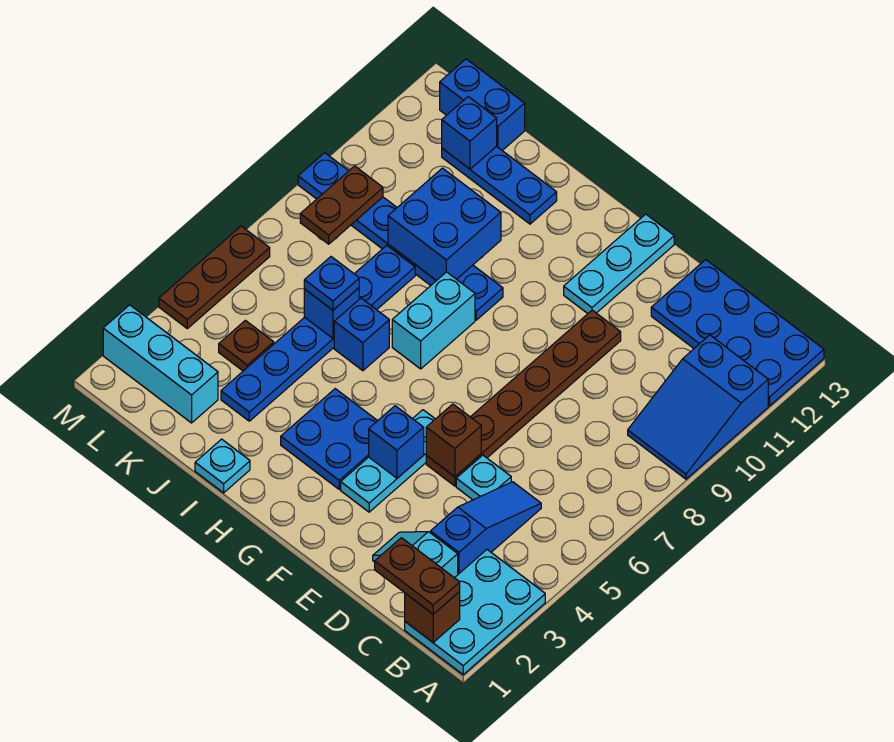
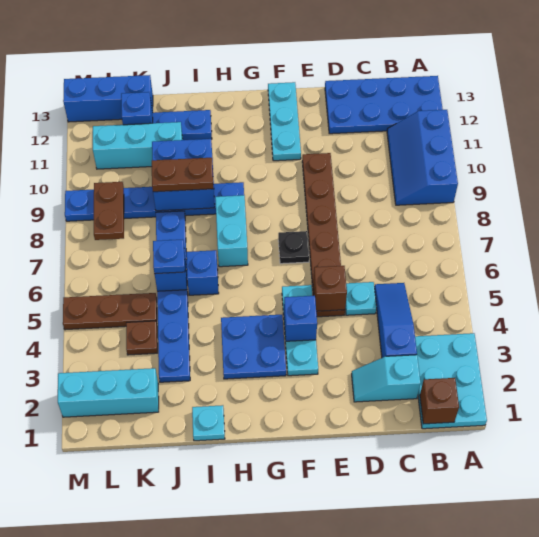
blue slope A9:B11 level 1 top 11 -> blue slope A9:B11 level 1 top A
brown plate B1:C1 level 3 -> brown plate I9:J9 level 3
none -> black plate F7 level 1
none -> cyan brick J11:L11 level 1
blue brick K13:L13 level 1 -> blue brick K13:M13 level 1
brown plate M4:M6 level 1 -> brown plate K5:M5 level 1

